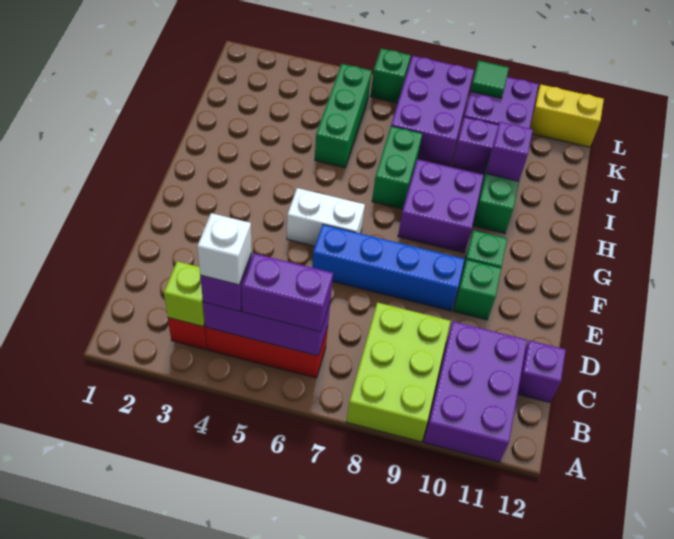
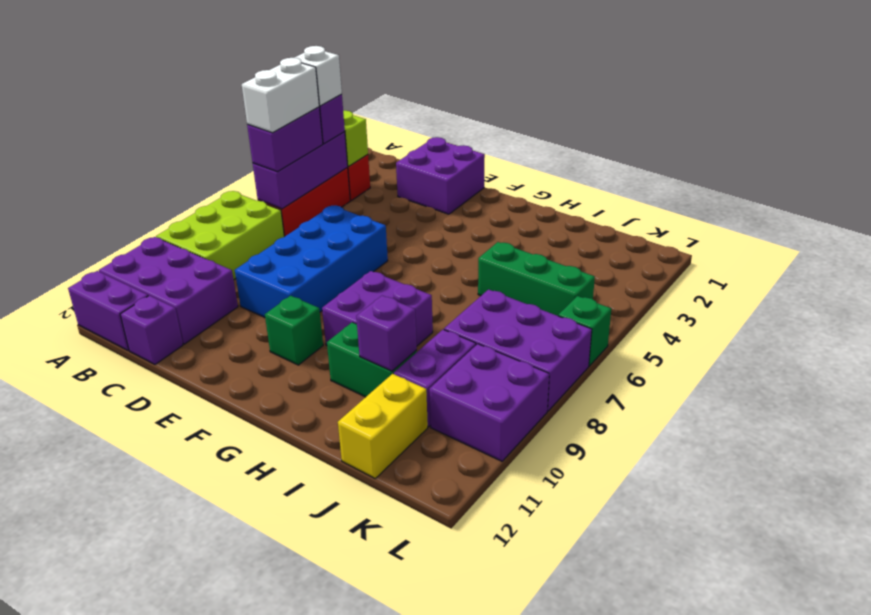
lime brick A8:C9 level 1 -> lime brick A7:B9 level 1
none -> purple brick A12:B12 level 1
none -> purple brick D1:E2 level 1
blue brick E6:E9 level 1 -> blue brick D6:E9 level 1
green brick E10 level 1 -> none
white brick F5:F6 level 1 -> white brick B5:B6 level 4
green brick H7:I7 level 1 -> none
green tile L9 level 2 -> none
yellow brick L11:L12 level 1 -> yellow brick J11:J12 level 1

